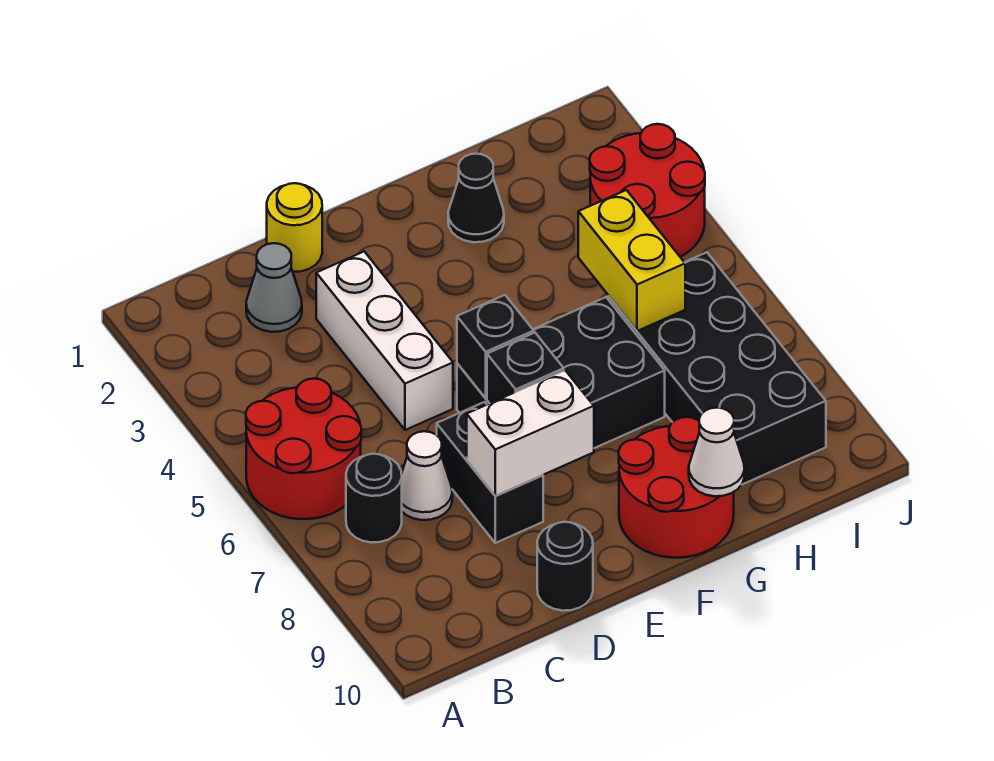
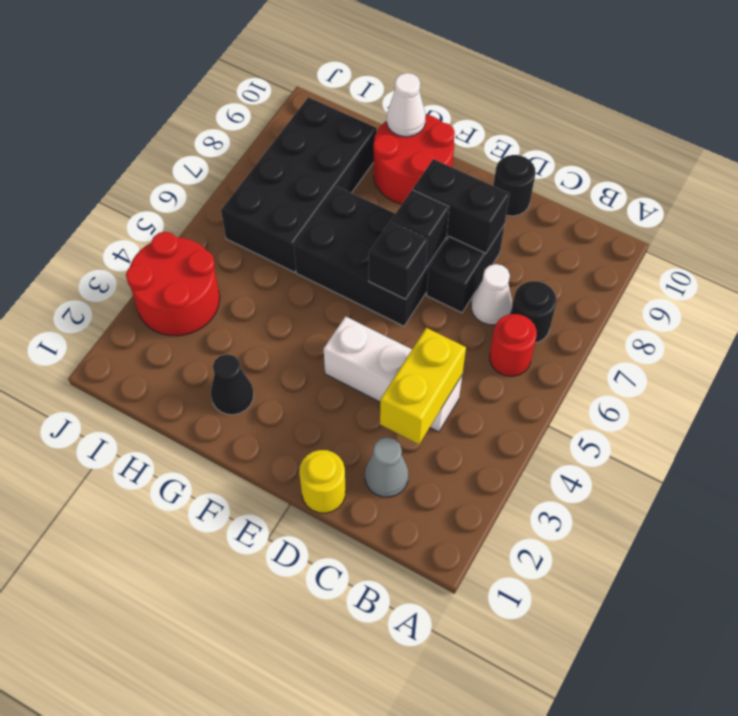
red round brick A5:B6 level 1 -> red round brick B6 level 1
white brick D3:D5 level 1 -> white brick C4:E4 level 1
white brick D8:E8 level 2 -> black brick D8:E8 level 2
yellow brick H5:H6 level 2 -> yellow brick C3:C4 level 2

